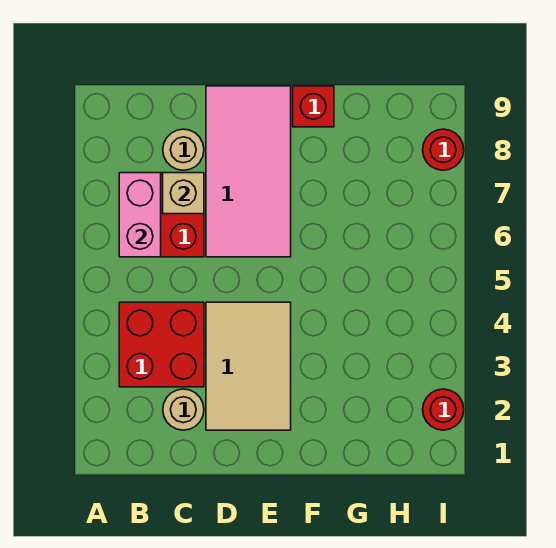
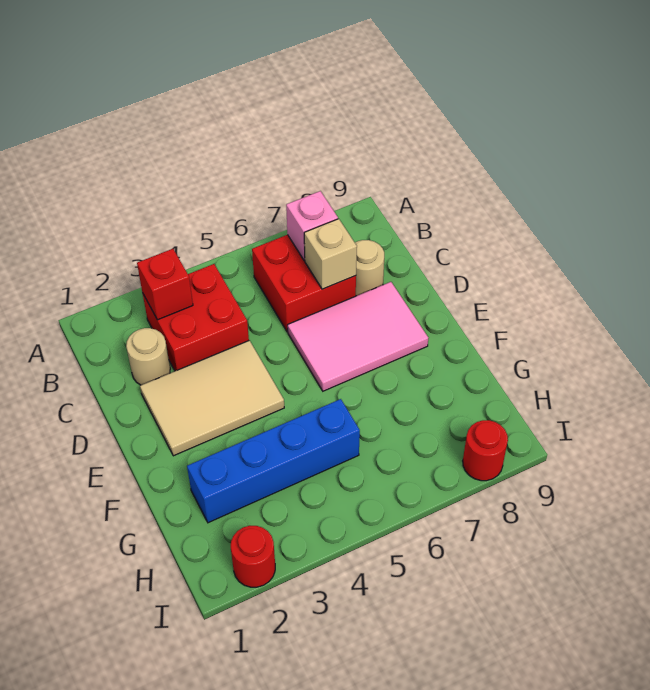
pink brick B6:B7 level 2 -> pink brick B7 level 2
pink tile D6:E9 level 1 -> pink tile D6:E8 level 1
red brick F9 level 1 -> red brick B3 level 2
none -> blue brick G2:G5 level 1

